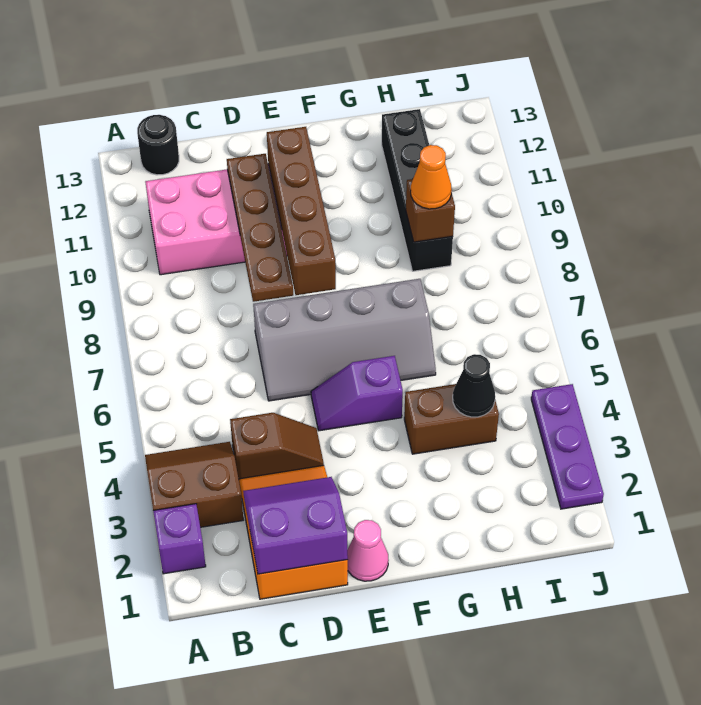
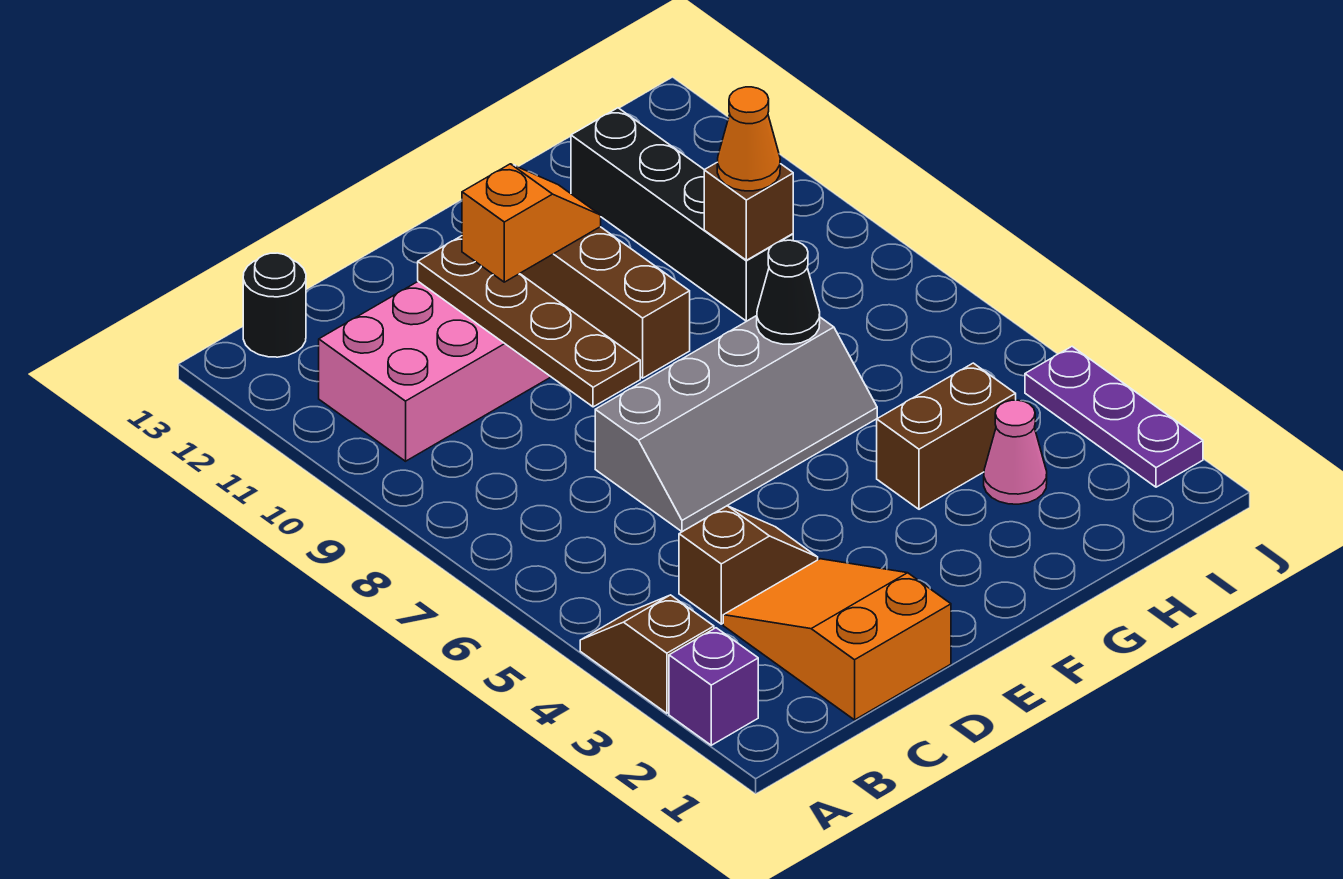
brown slope A3:B4 level 1 top 3 -> brown slope A3:A4 level 1 top 3
purple slope C1:D2 level 2 top 1 -> none
none -> orange slope D10:E10 level 3 top D
pink cone E1 level 1 -> pink cone H3 level 1
purple slope E5:F5 level 1 top F -> none
black cone H4 level 2 -> black cone G7 level 2

